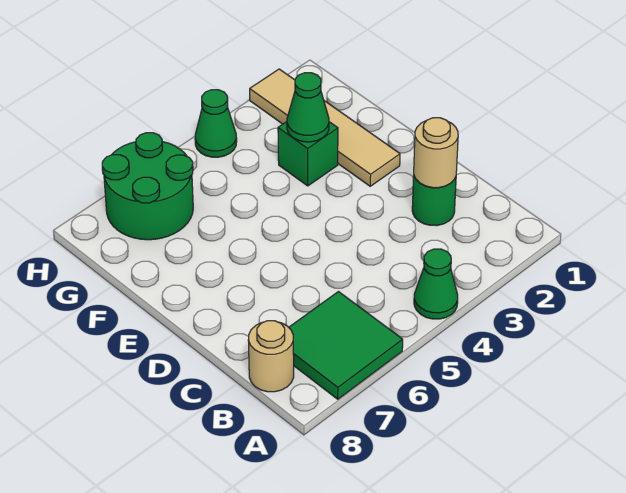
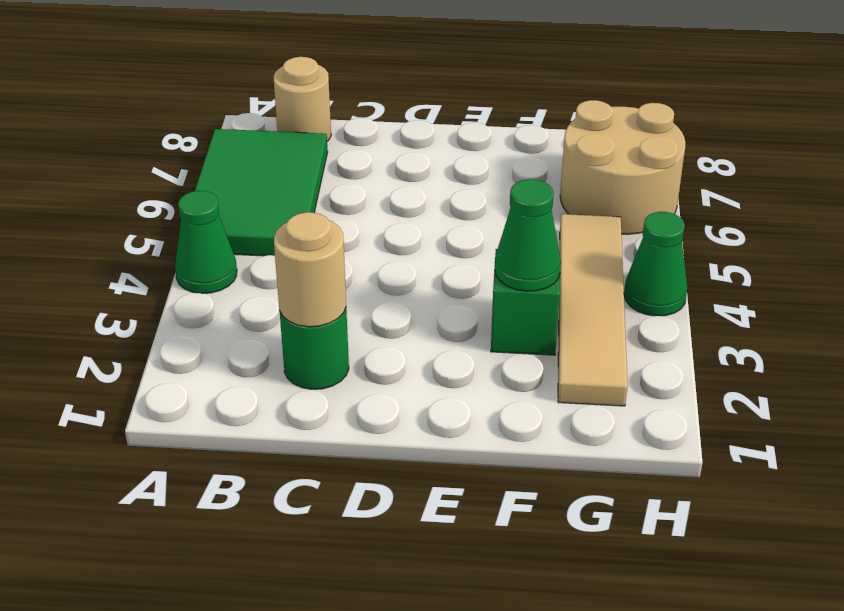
green tile A6:B7 level 1 -> green tile A5:B7 level 1
tan tile E2:H2 level 1 -> tan tile G2:G5 level 1
green round brick G6:H7 level 1 -> tan round brick G6:H7 level 1

